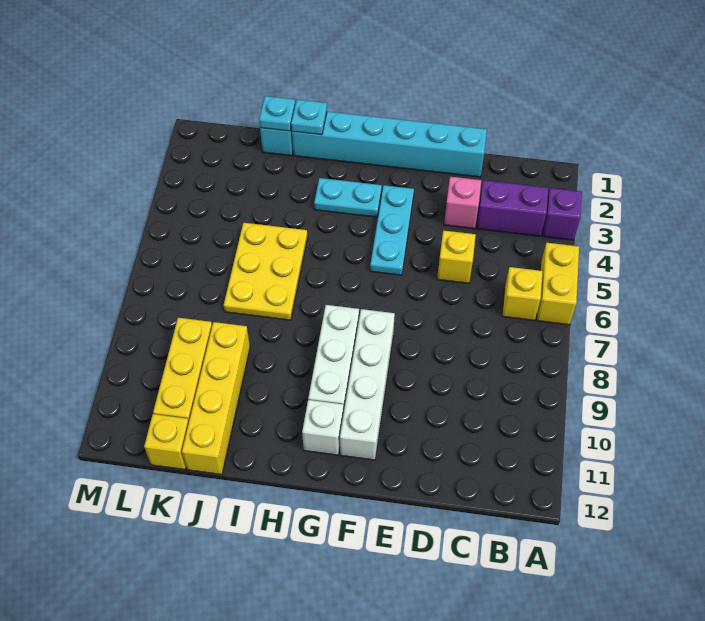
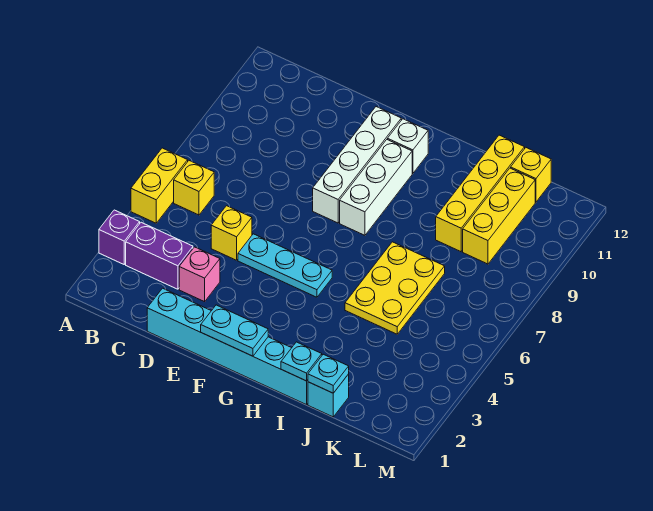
cyan plate F3:F5 level 1 -> cyan plate E5:G5 level 1
cyan plate G3:H3 level 1 -> cyan plate F1:G1 level 2

